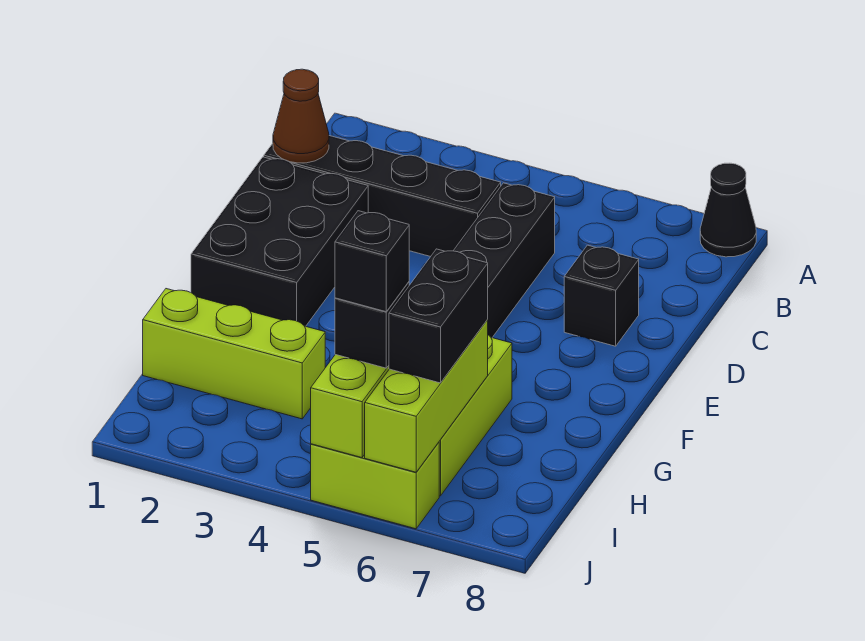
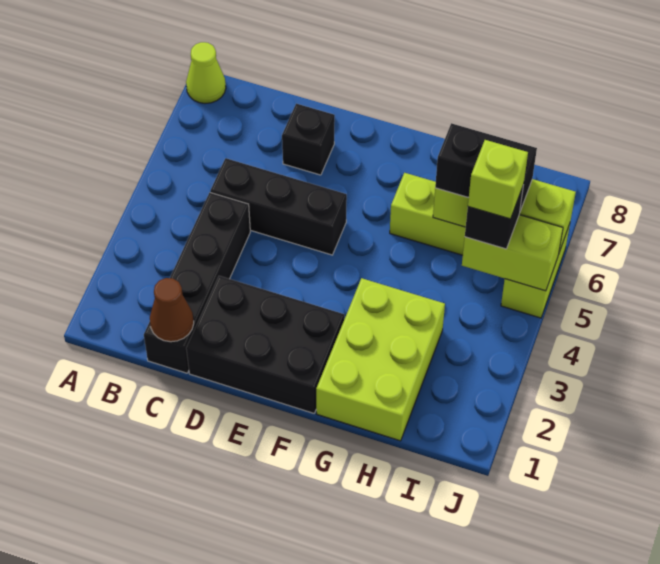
black cone A8 level 1 -> lime cone A8 level 1
lime brick H1:H3 level 1 -> lime brick G1:H3 level 1
black brick I5 level 4 -> lime brick I5 level 4

